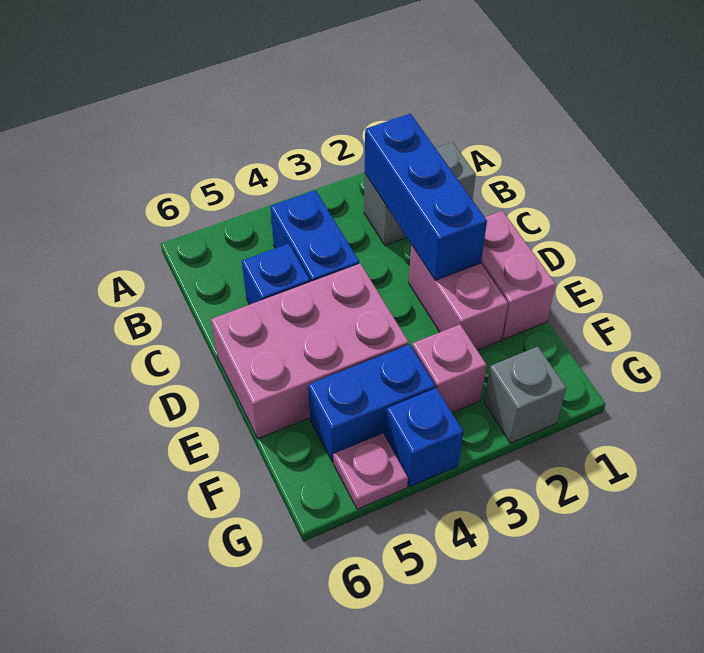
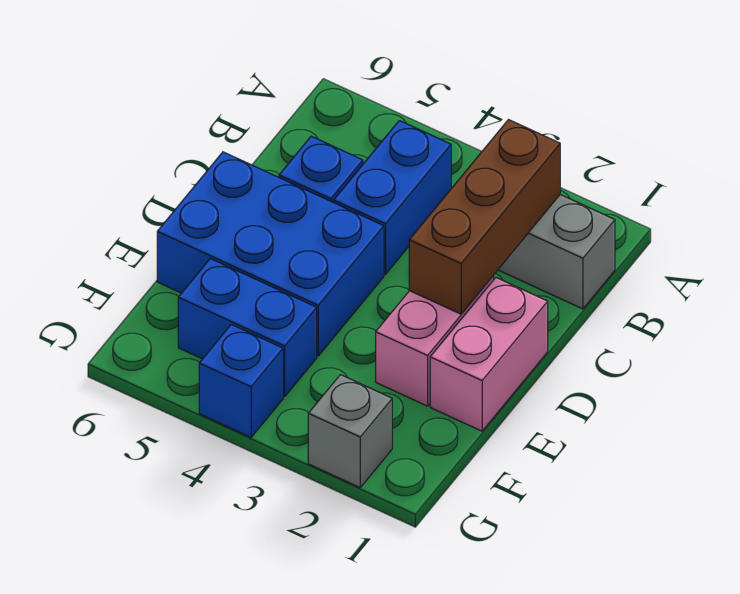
blue brick B2:D2 level 2 -> brown brick B2:D2 level 2
pink brick D4:E6 level 1 -> blue brick D4:E6 level 1
pink brick F3 level 1 -> none
pink plate G5 level 1 -> none

